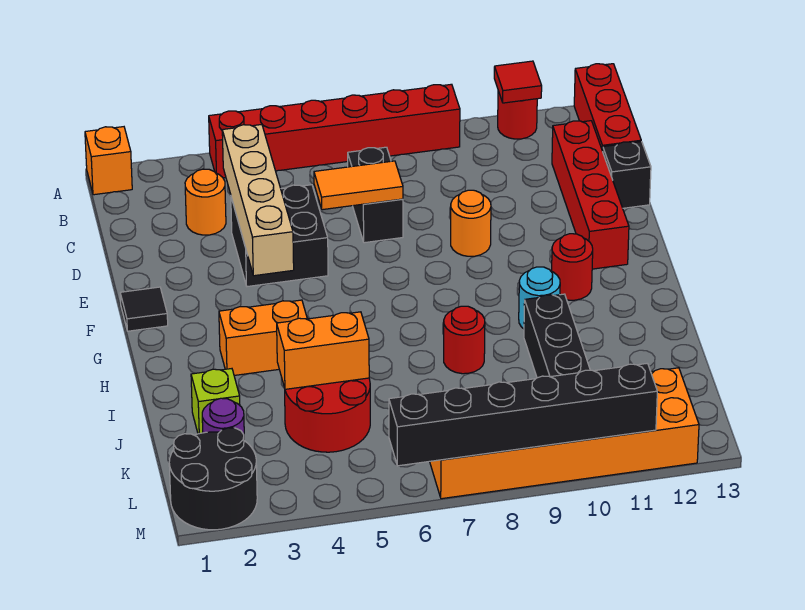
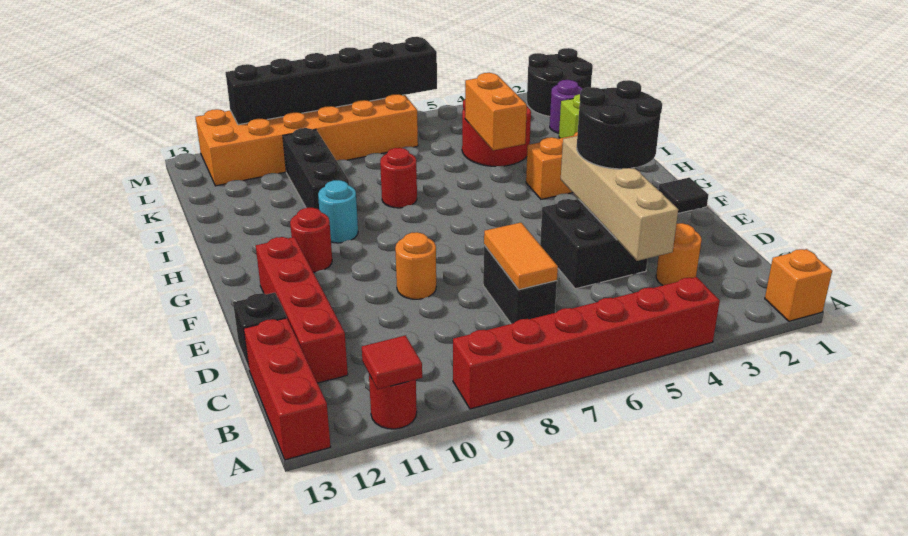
orange tile D6:D7 level 2 -> orange tile C7:D7 level 2
none -> black round brick E3:F4 level 3
orange brick J4:J5 level 2 -> orange brick I5:J5 level 2

